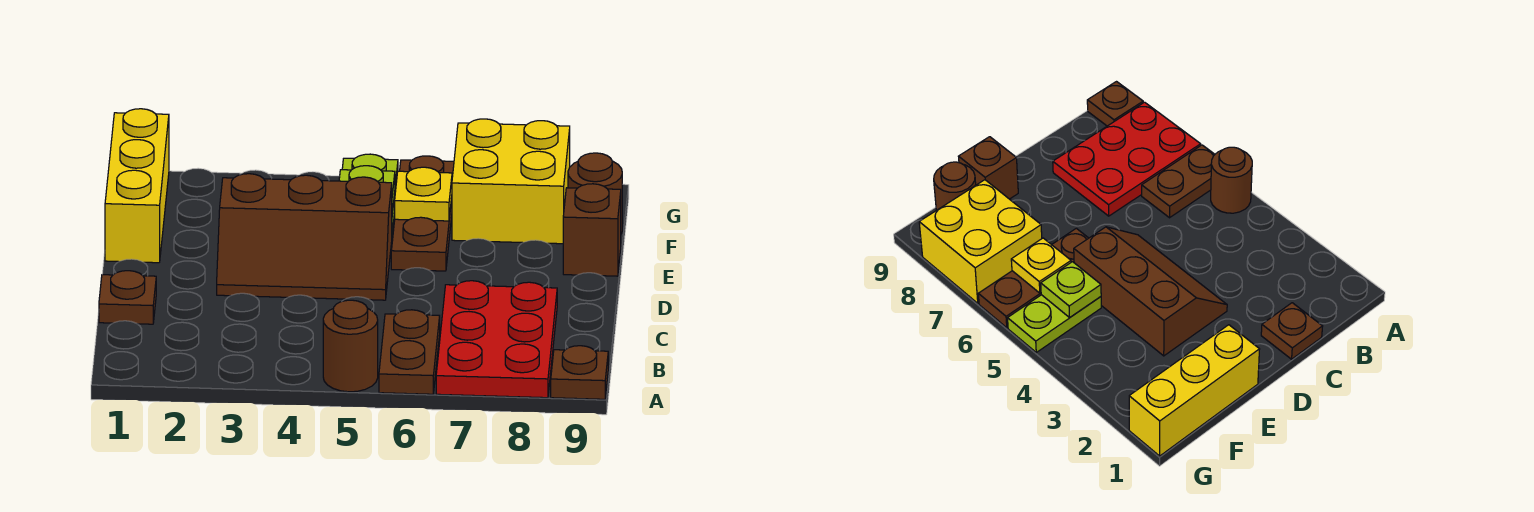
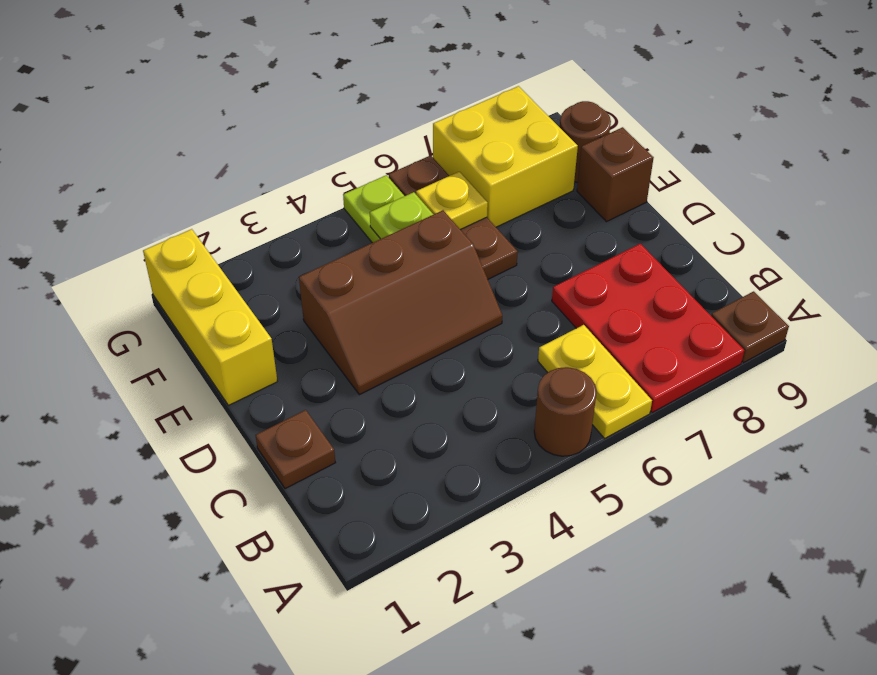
brown plate A6:B6 level 1 -> yellow plate A6:B6 level 1

